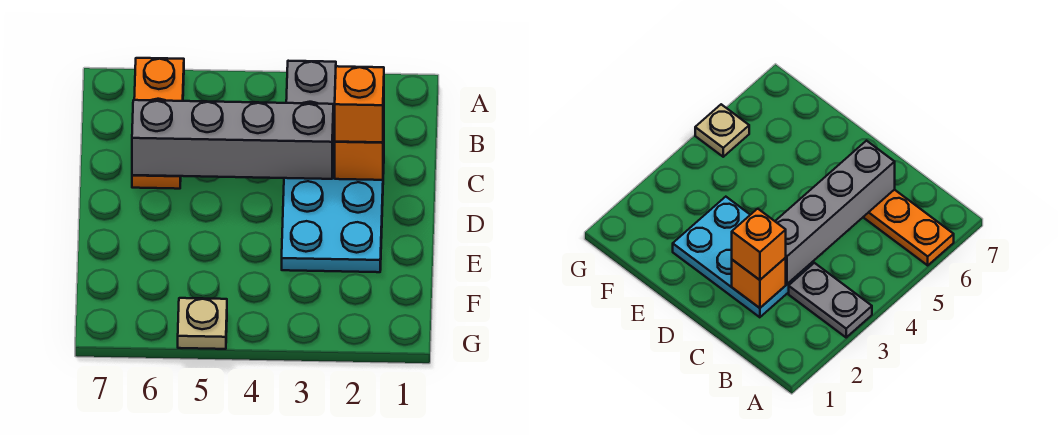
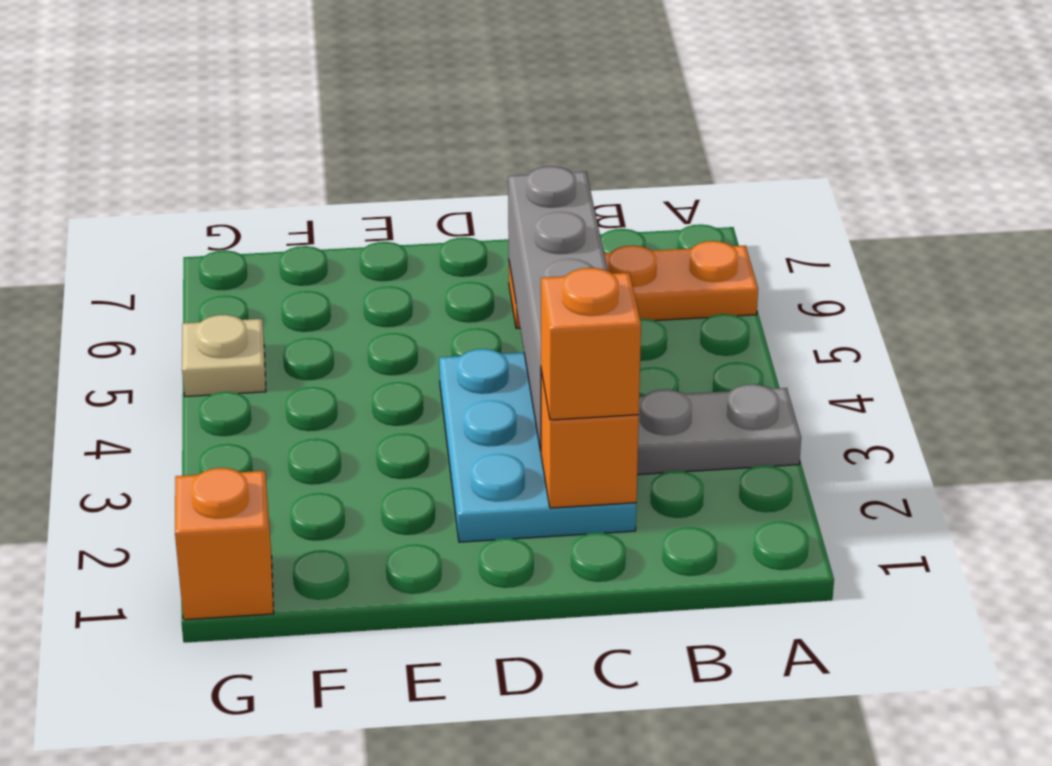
cyan plate C2:E3 level 1 -> cyan plate C2:D4 level 1
none -> orange brick G1 level 1

